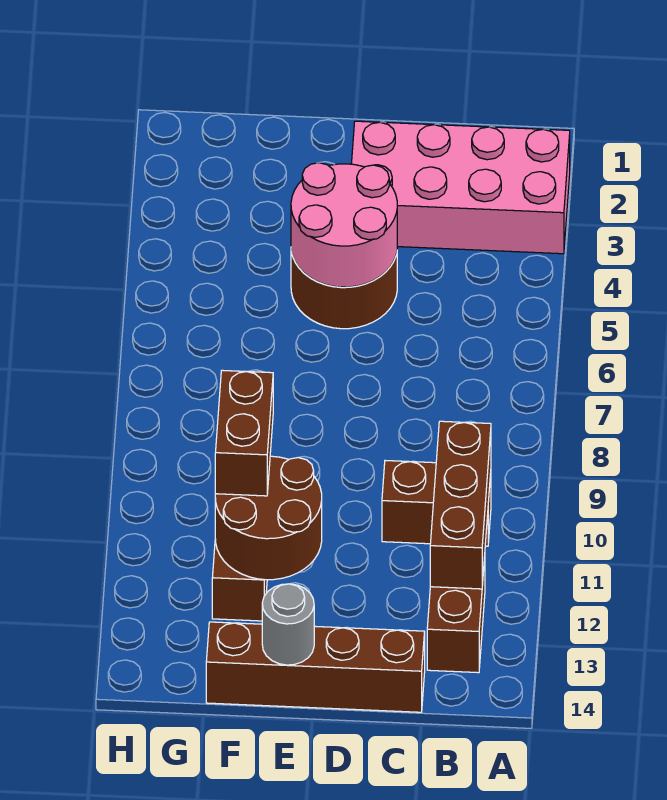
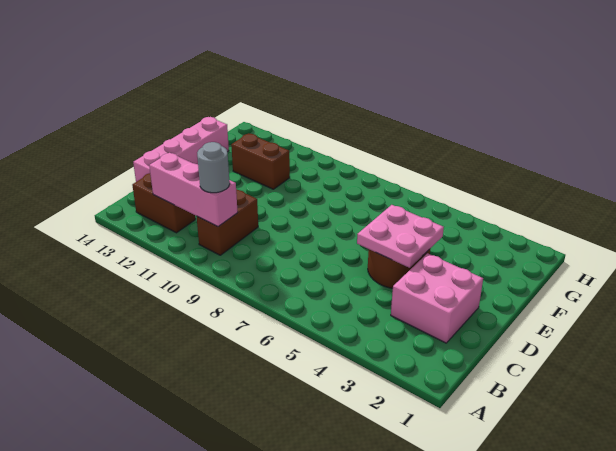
pink brick A2:D3 level 1 -> pink brick C2:D3 level 1
brown brick B10:B12 level 2 -> pink brick B10:B12 level 2
brown brick C14:F14 level 1 -> pink brick C14:F14 level 1
pink round brick D4:E5 level 2 -> pink plate D4:E5 level 2
brown round brick E11:F12 level 2 -> none
grey round brick E14 level 2 -> grey round brick B10 level 3
brown brick F10:F11 level 3 -> none

